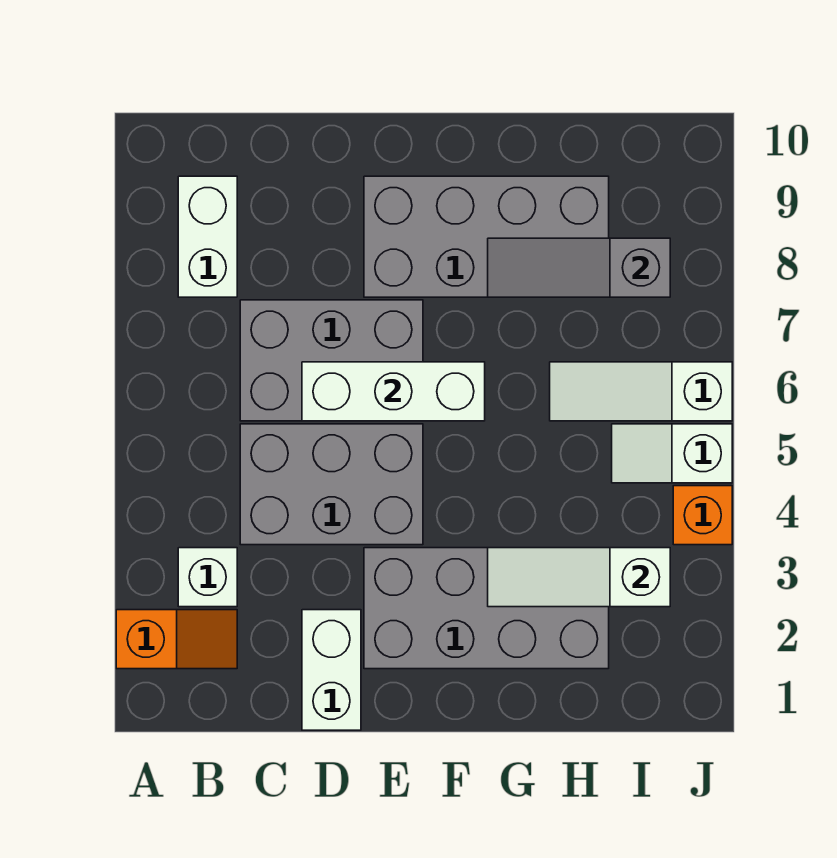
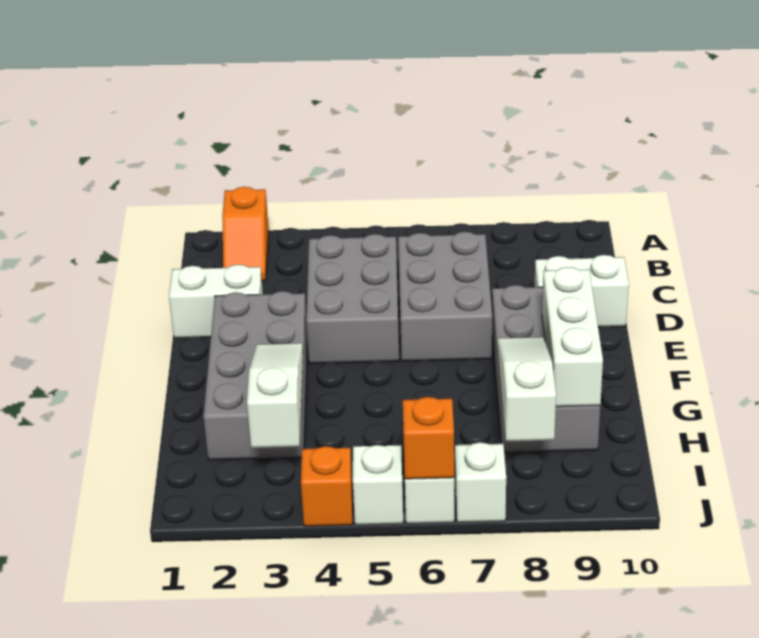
white brick B3 level 1 -> white brick J7 level 1
white brick B8:B9 level 1 -> white brick D9:D10 level 1
white brick D6:F6 level 2 -> white brick F9:H9 level 2
grey slope G8:I8 level 2 top I -> white slope G8:I8 level 2 top I
none -> orange brick J6 level 2

